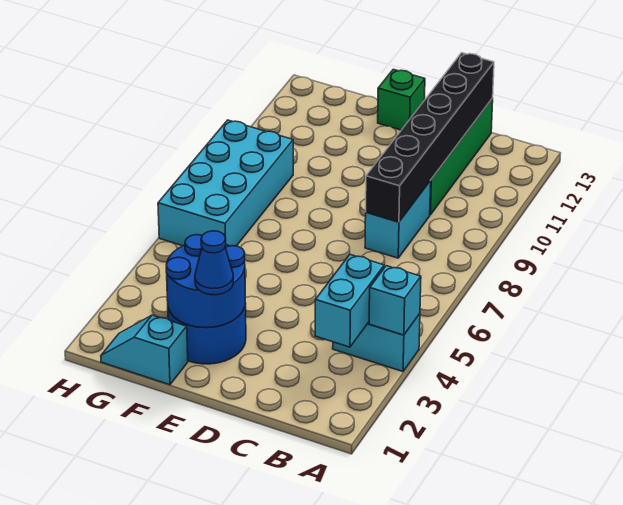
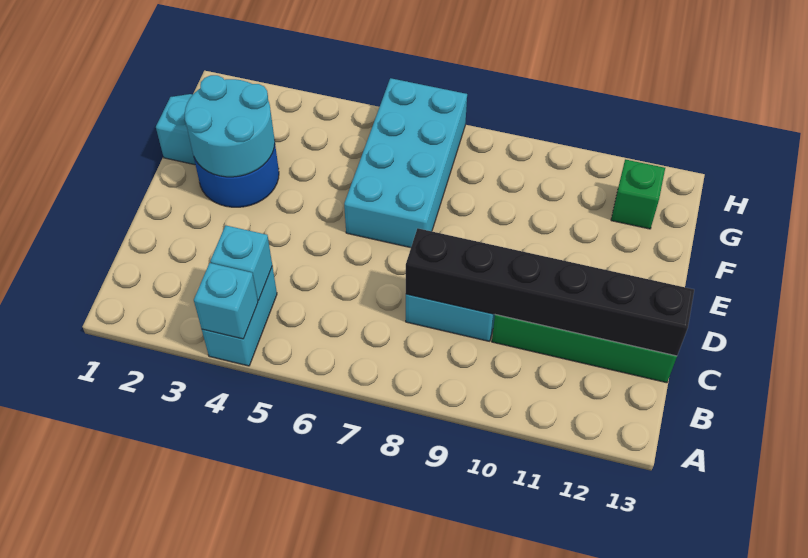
cyan brick B3:B4 level 2 -> cyan brick B4 level 2
blue round brick E2:F3 level 2 -> cyan round brick E2:F3 level 2
blue cone E2 level 3 -> none
green brick E13 level 1 -> green brick G12 level 1
cyan brick G6:H9 level 1 -> cyan brick E6:H7 level 1

